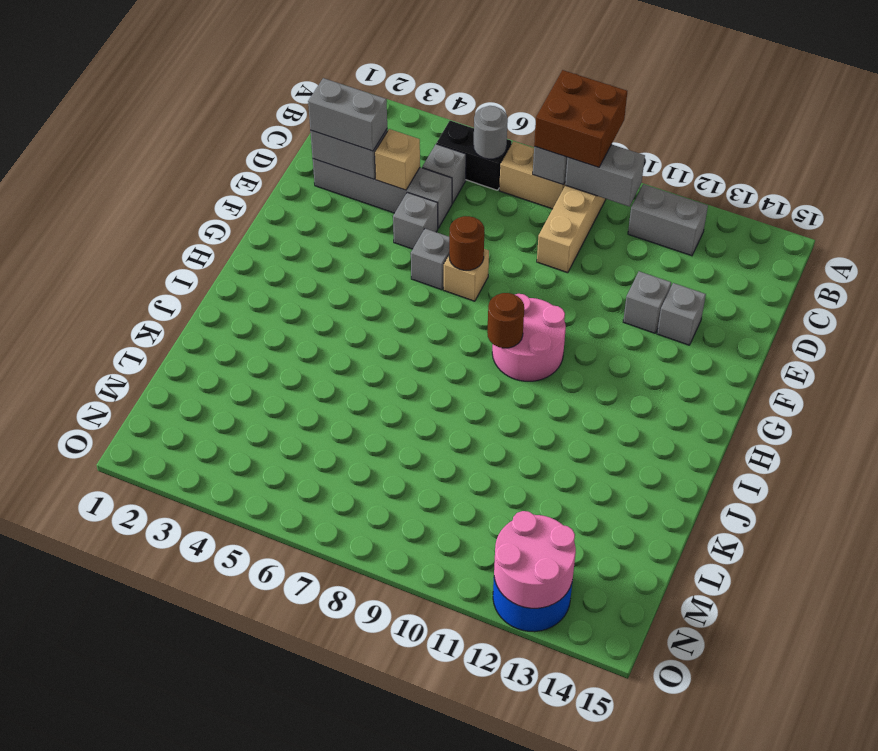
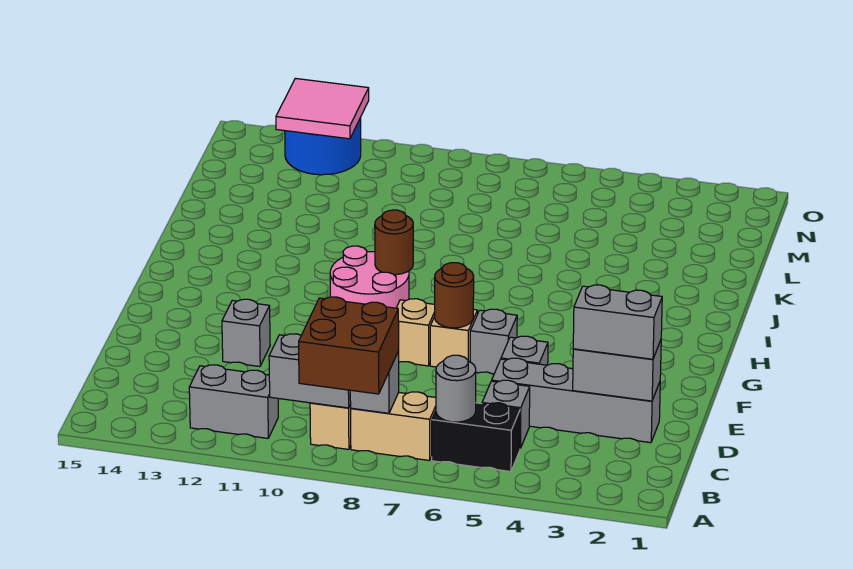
tan brick D4 level 2 -> tan brick F8 level 1
grey brick E13 level 1 -> none
pink round brick N12:O13 level 2 -> pink tile N12:O13 level 2

